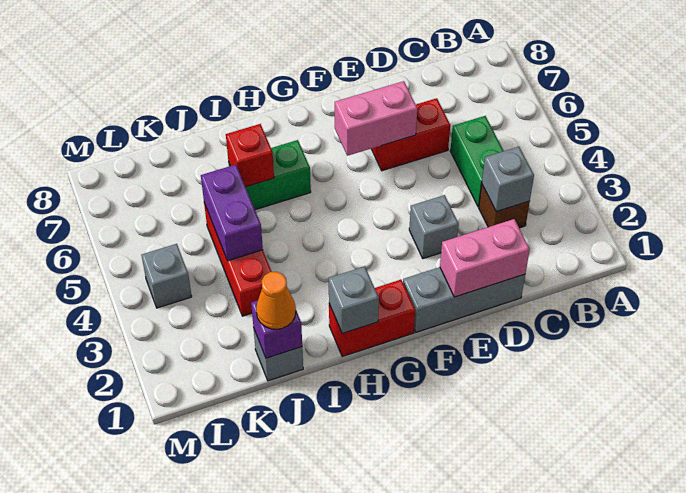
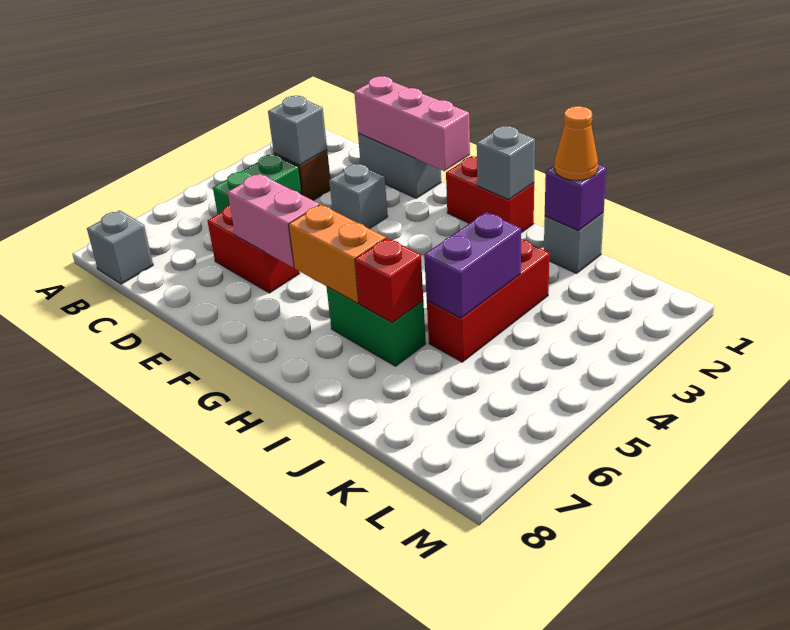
grey brick D1:F1 level 1 -> grey brick D1:E1 level 1
pink brick D1:E1 level 2 -> pink brick D1:F1 level 2
none -> orange brick G6:H6 level 2
grey brick L4 level 1 -> grey brick B8 level 1

